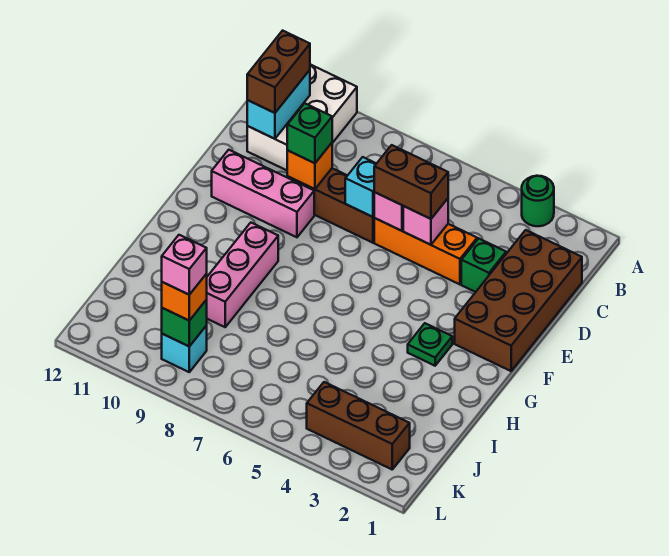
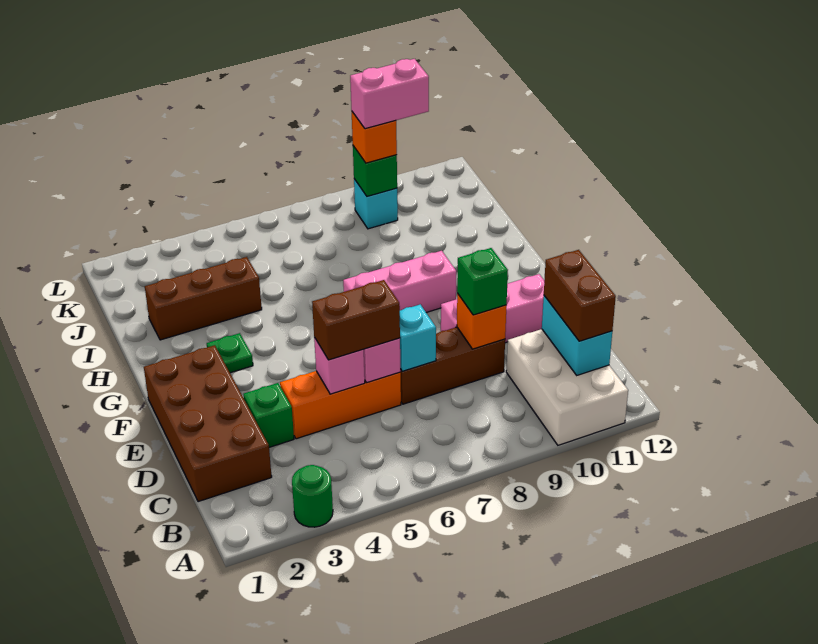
pink brick G9:I9 level 1 -> pink brick G7:G9 level 1
brown brick K2:K4 level 1 -> brown brick I2:I4 level 1
pink brick K9 level 4 -> pink brick K9:K10 level 4

